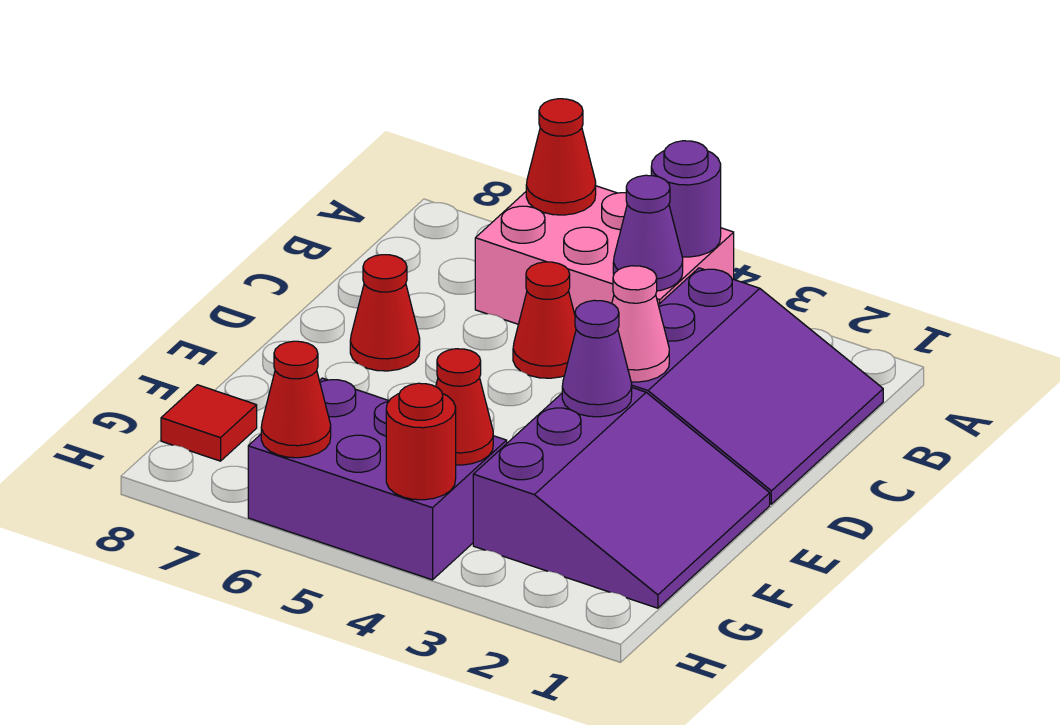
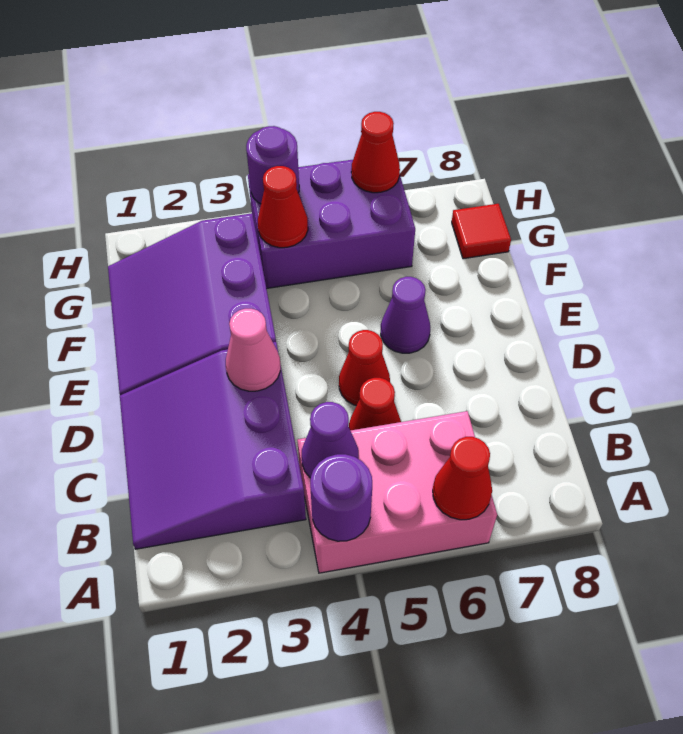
red cone D7 level 1 -> red cone D5 level 1
purple cone E3 level 2 -> purple cone E6 level 1
red round brick H4 level 2 -> purple round brick H4 level 2

